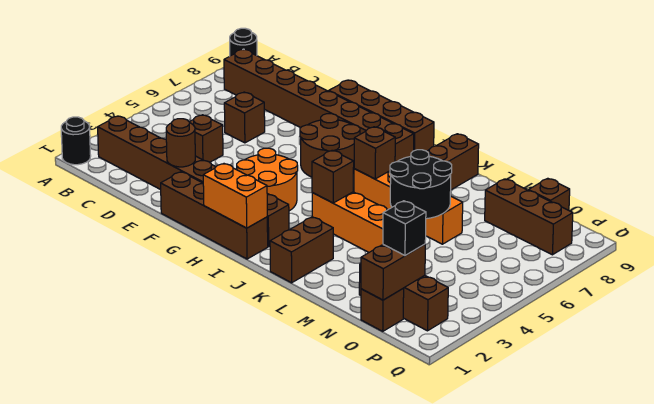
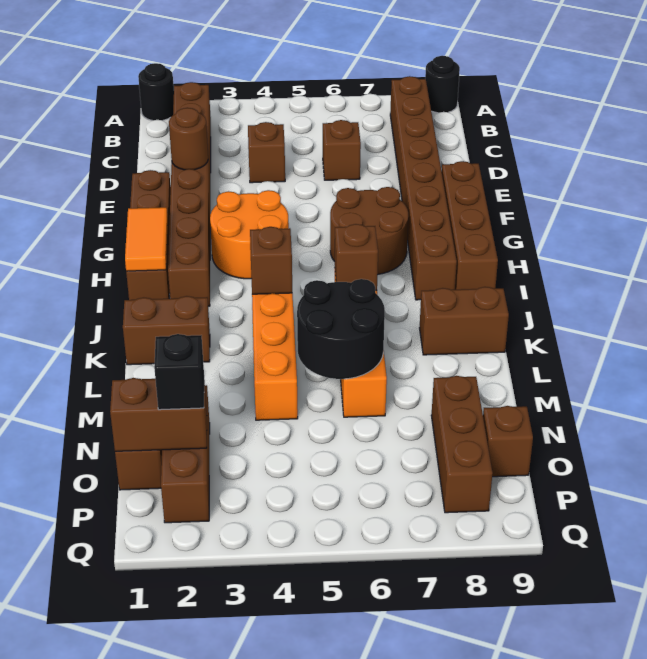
orange brick H1:I1 level 2 -> orange tile H1:I1 level 2

